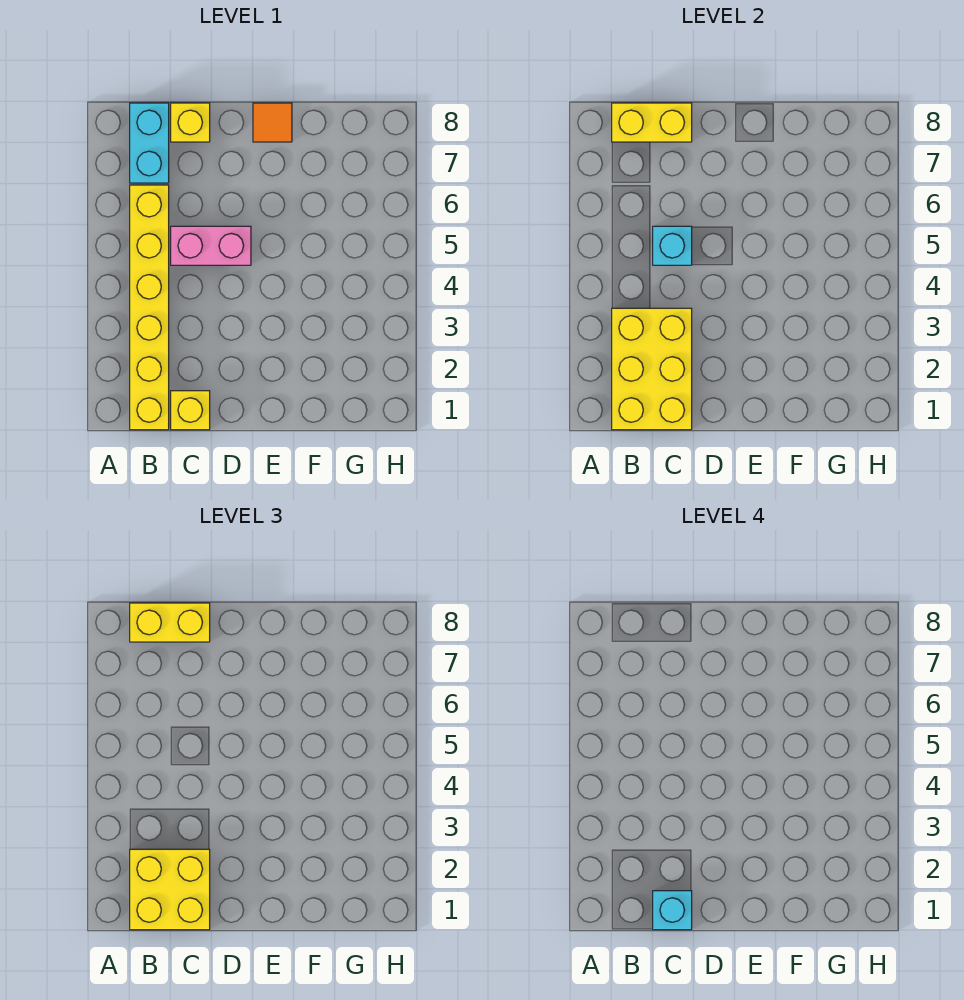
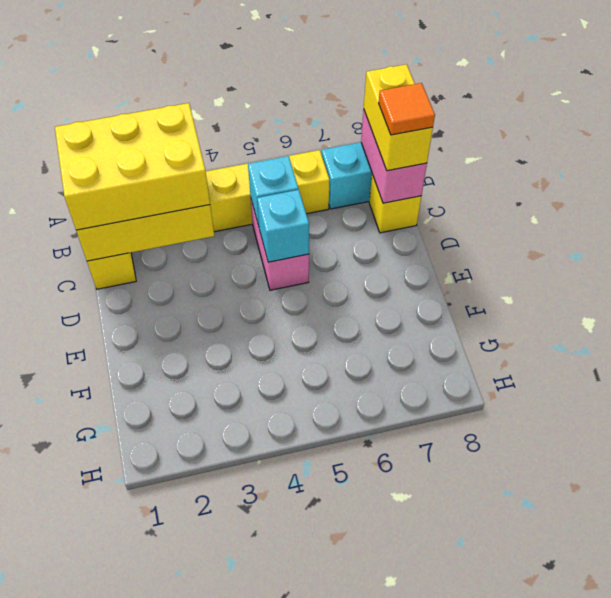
yellow brick B1:C2 level 3 -> yellow brick B1:C3 level 3
yellow brick B8:C8 level 2 -> pink brick B8:C8 level 2
cyan brick C1 level 4 -> cyan brick D5 level 2
orange tile E8 level 1 -> orange tile C8 level 4

